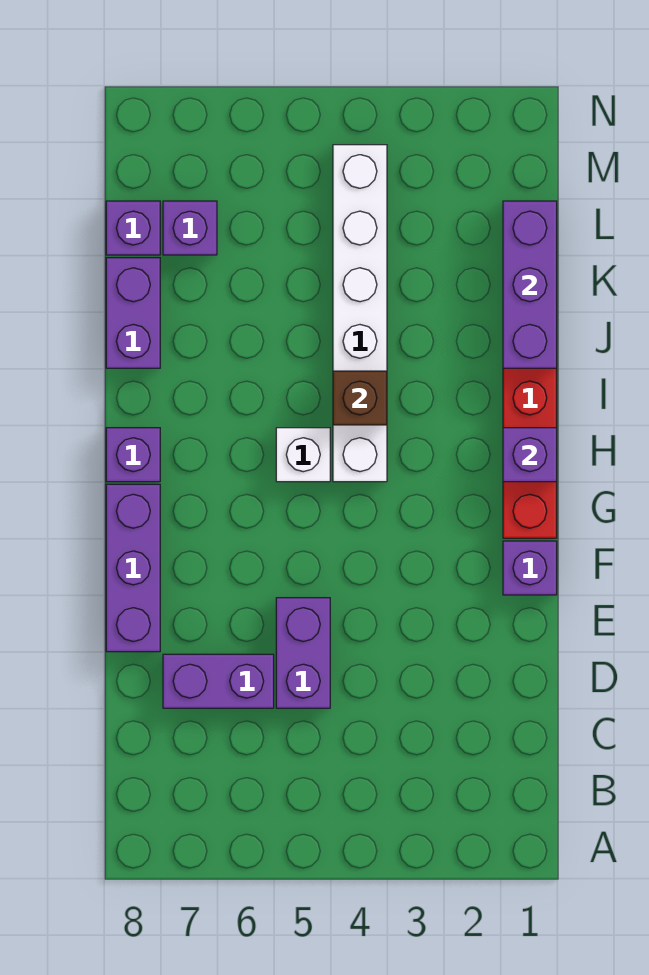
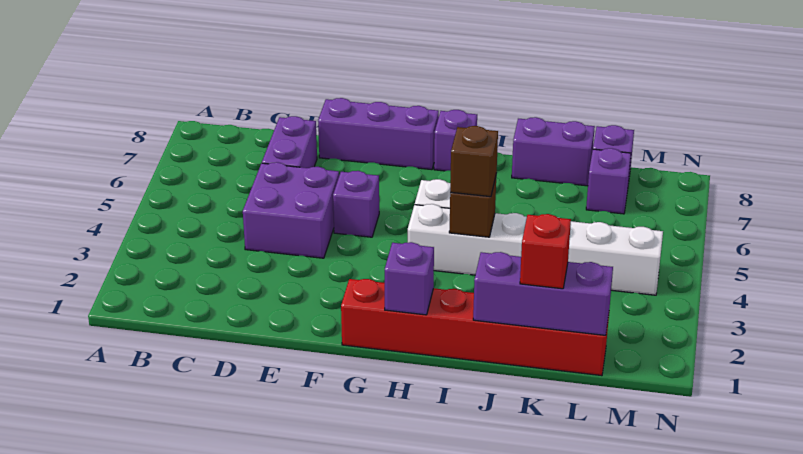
purple brick D5:E5 level 1 -> purple brick D4:E5 level 1
purple brick F1 level 1 -> purple brick F5 level 1
none -> brown brick I4 level 3
none -> red brick K1 level 3

